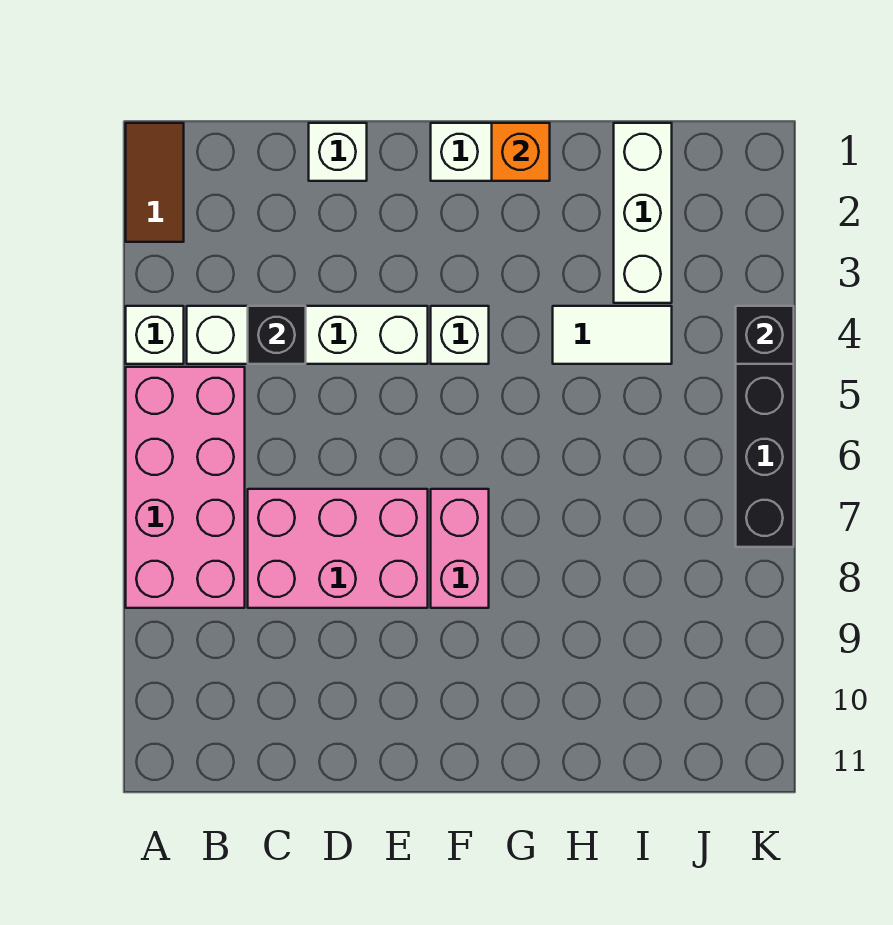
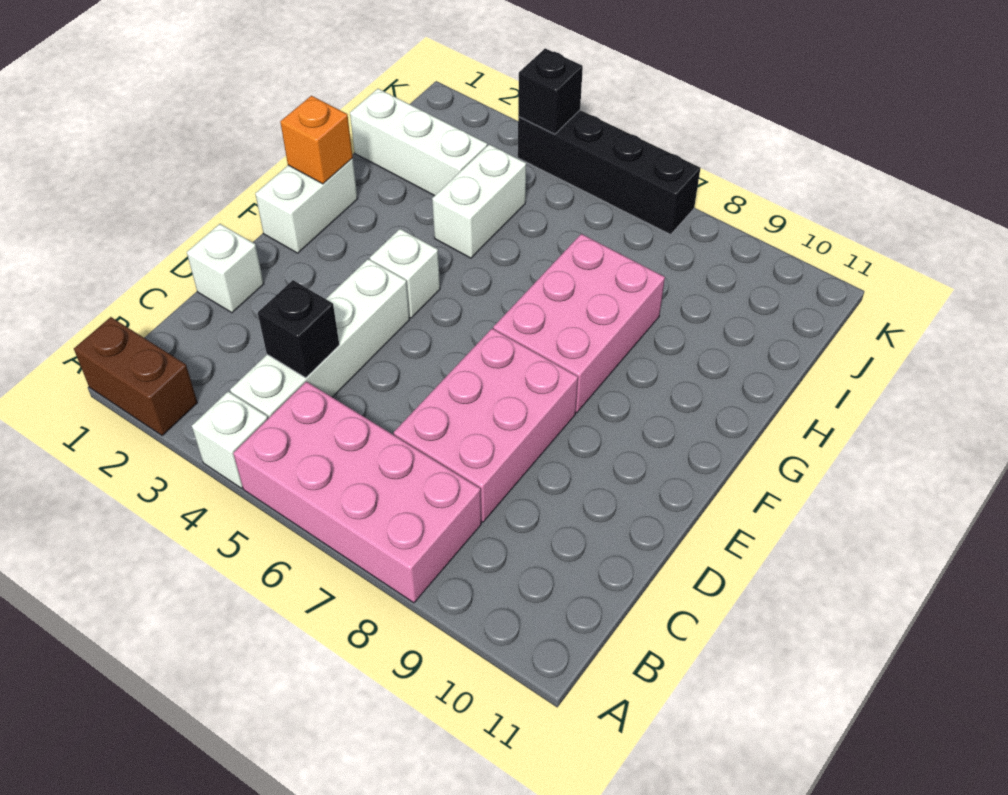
brown tile A1:A2 level 1 -> brown brick A1:A2 level 1
pink brick F7:F8 level 1 -> pink brick F7:H8 level 1
white tile H4:I4 level 1 -> white brick H4:I4 level 1

